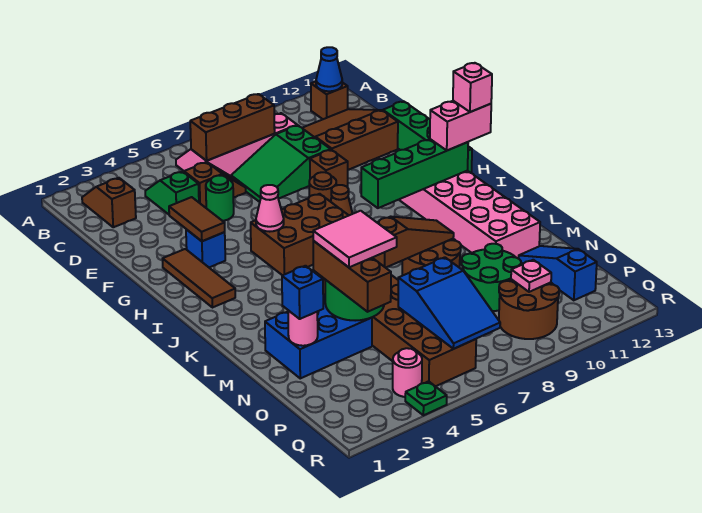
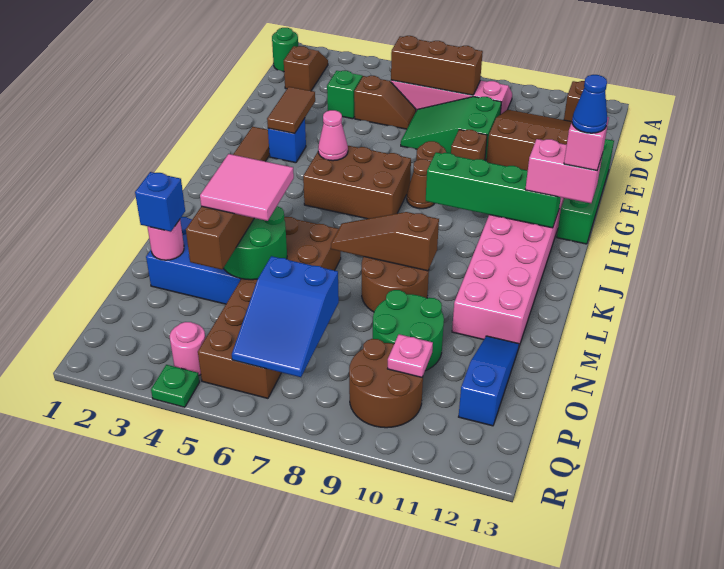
blue cone B12 level 2 -> blue cone I13 level 5
green round brick E5 level 1 -> green round brick B1 level 1
brown slope L7:L9 level 2 top 7 -> brown slope L7:L9 level 2 top 9

